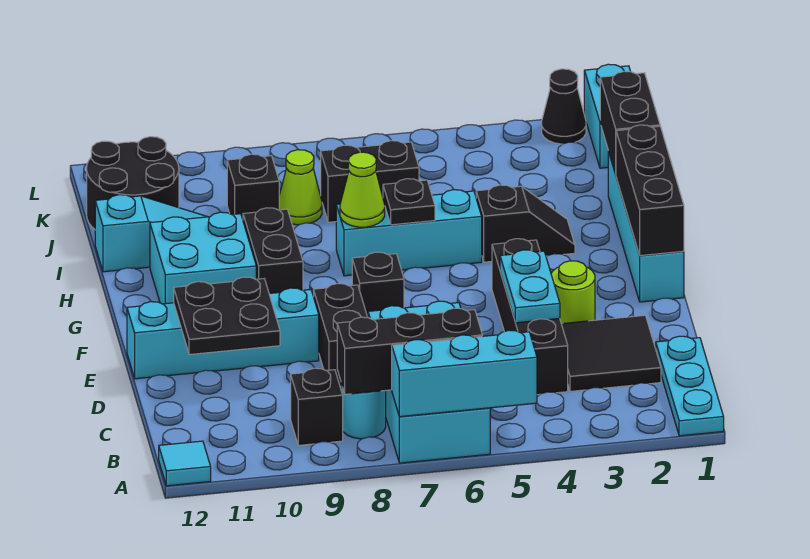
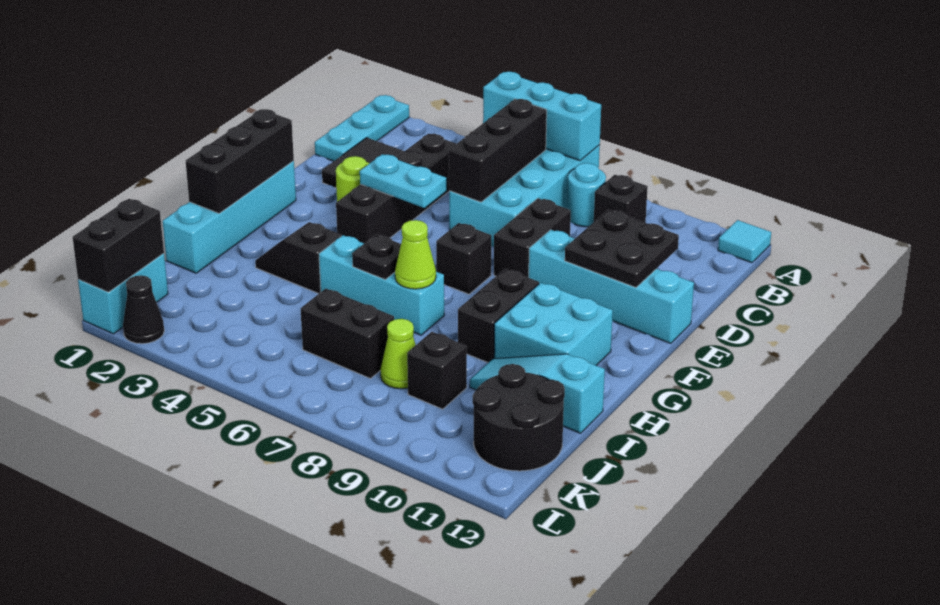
black brick B6:B8 level 2 -> black brick B6:D6 level 2
cyan plate D4:E4 level 2 -> cyan plate E4:E5 level 2
black brick I1:J1 level 2 -> black brick K1:L1 level 2

